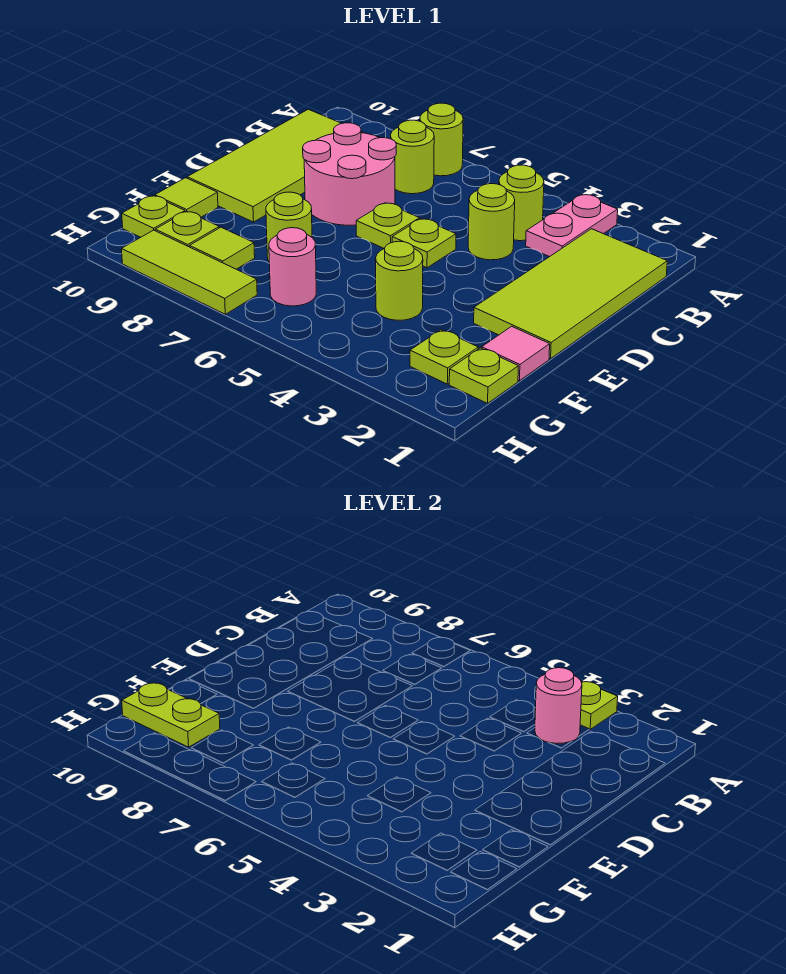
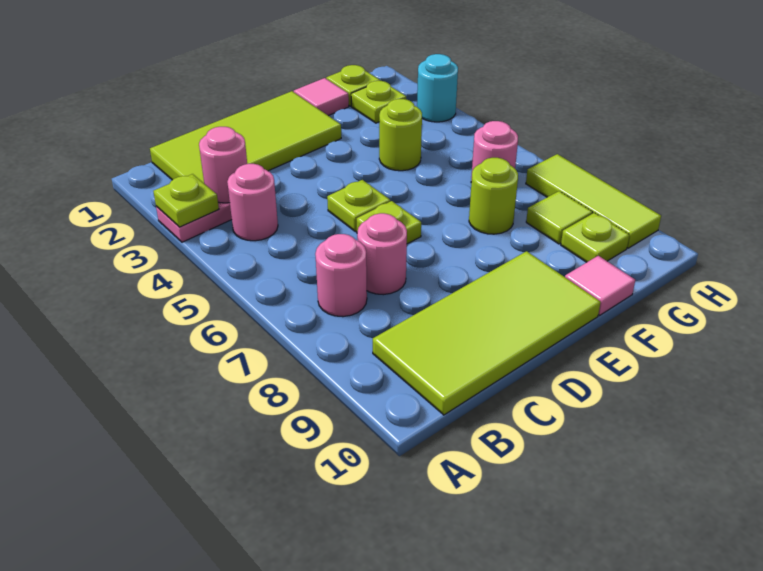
lime round brick A7 level 1 -> none
lime round brick B4 level 1 -> pink round brick B4 level 1
lime round brick B7 level 1 -> pink round brick B7 level 1
lime round brick C4 level 1 -> none
pink round brick C7:D8 level 1 -> pink round brick C7 level 1
lime tile F10 level 1 -> pink tile F10 level 1
lime plate G9:G10 level 2 -> none
lime plate G10 level 1 -> none
none -> cyan round brick H3 level 1

